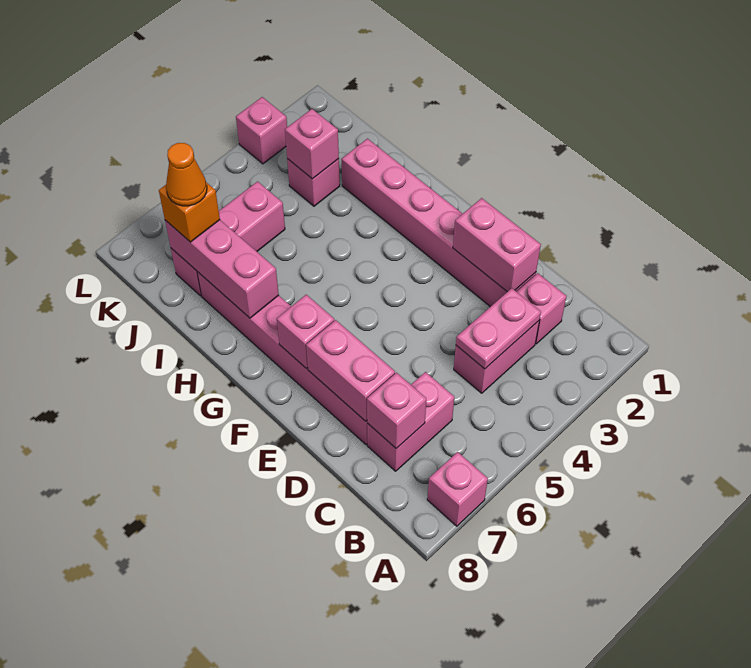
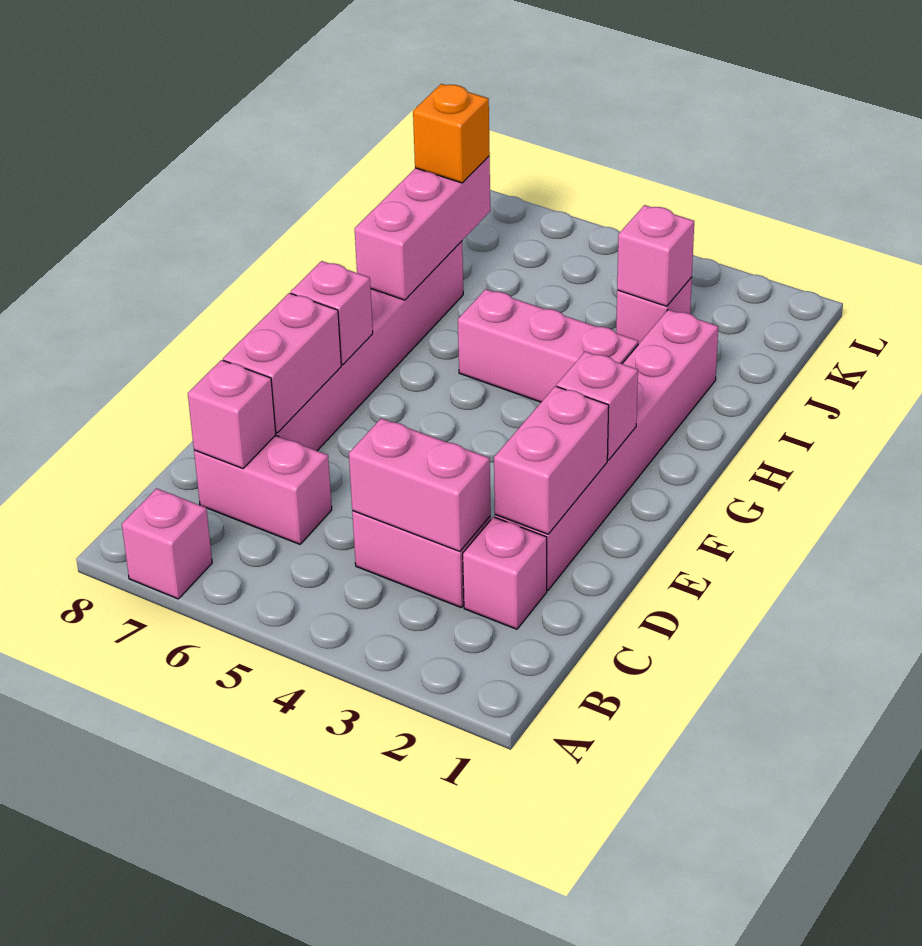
pink plate C3:C4 level 2 -> pink brick C3:C4 level 2
pink brick J5:J7 level 1 -> pink brick H3:H5 level 1
orange cone J7 level 4 -> none
pink brick L3 level 1 -> pink brick F2 level 2

